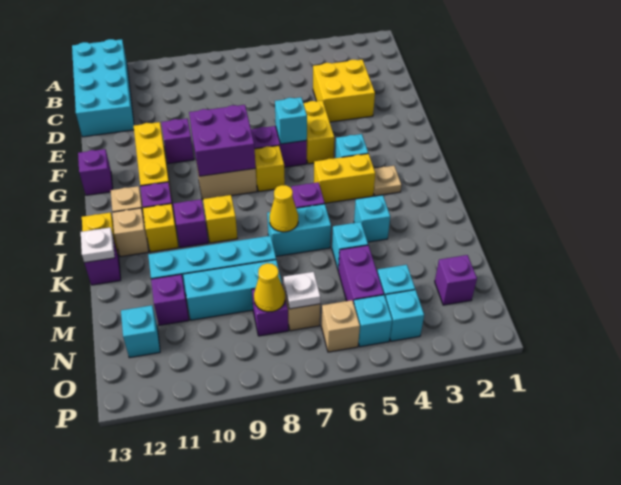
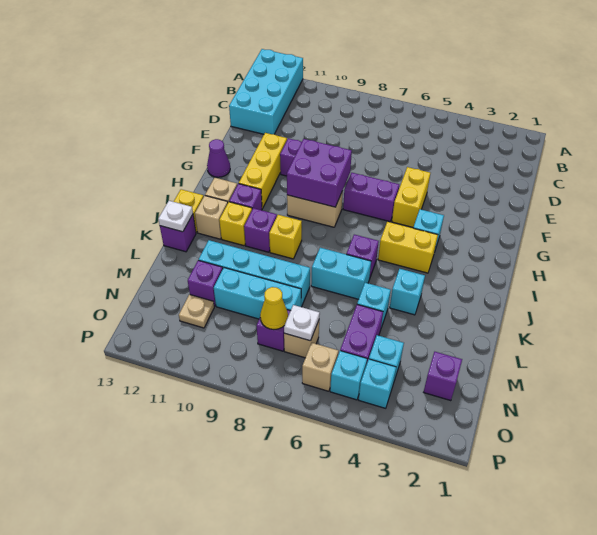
yellow brick D3:E4 level 1 -> none
cyan brick G6 level 2 -> none
purple brick G13 level 1 -> purple cone G13 level 1
yellow brick H7 level 1 -> none
tan plate I3 level 1 -> tan plate N11 level 1
yellow cone K7 level 2 -> none
cyan brick N12 level 1 -> none

